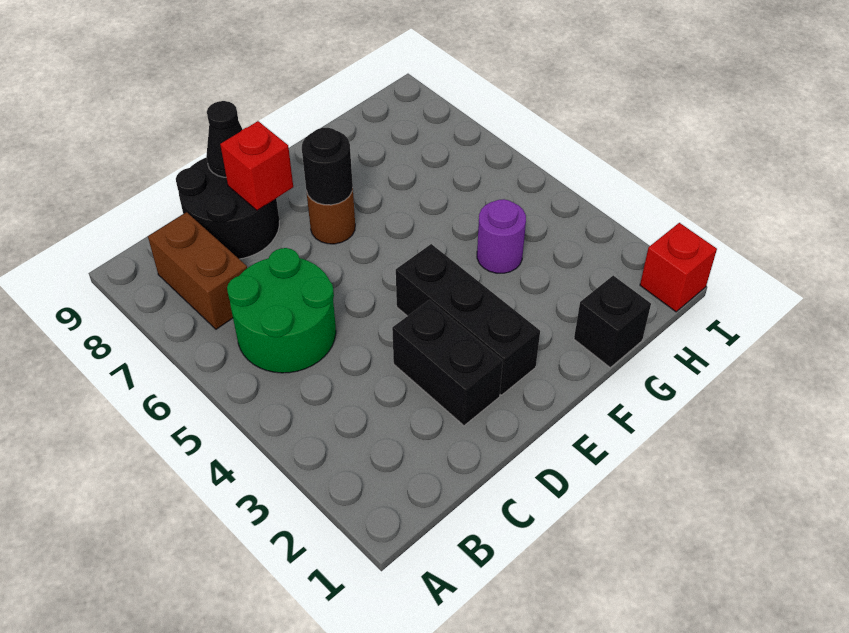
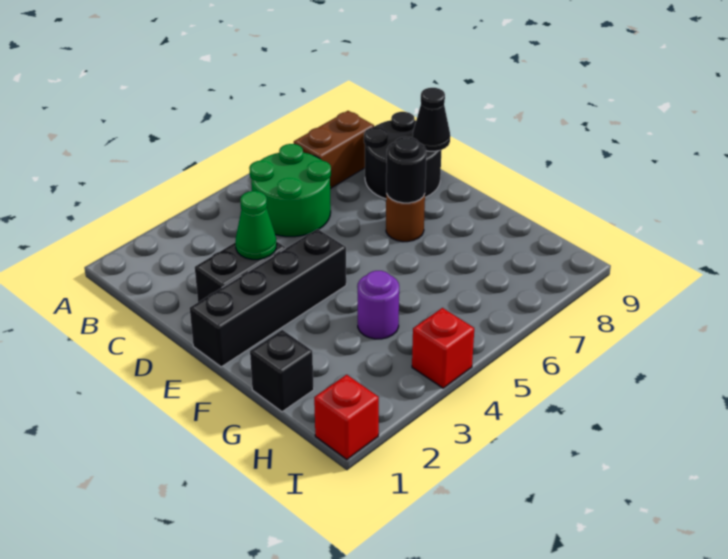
none -> green cone D3 level 2
red brick D8 level 2 -> red brick I4 level 1
black brick E2:E4 level 1 -> black brick E1:E4 level 1

